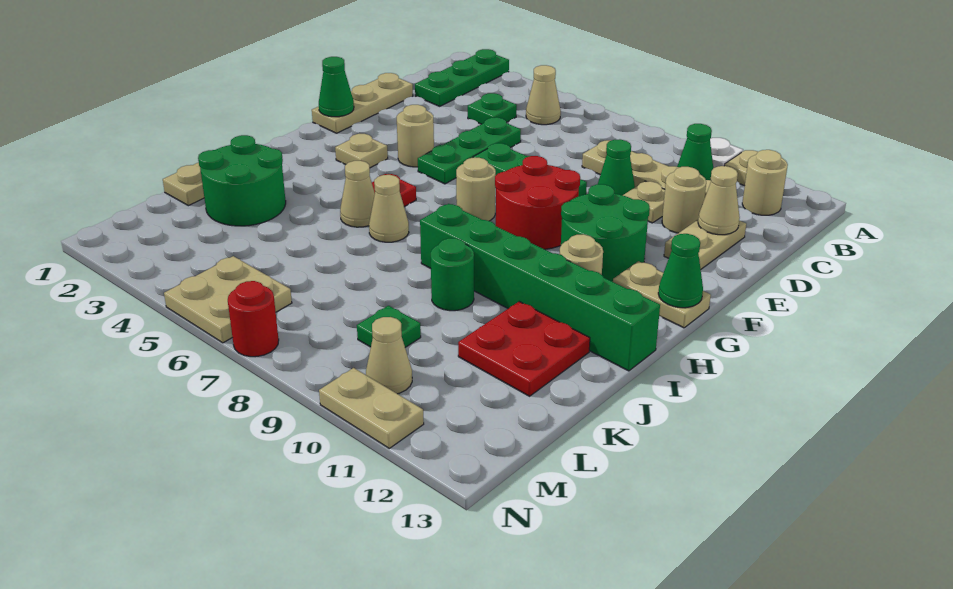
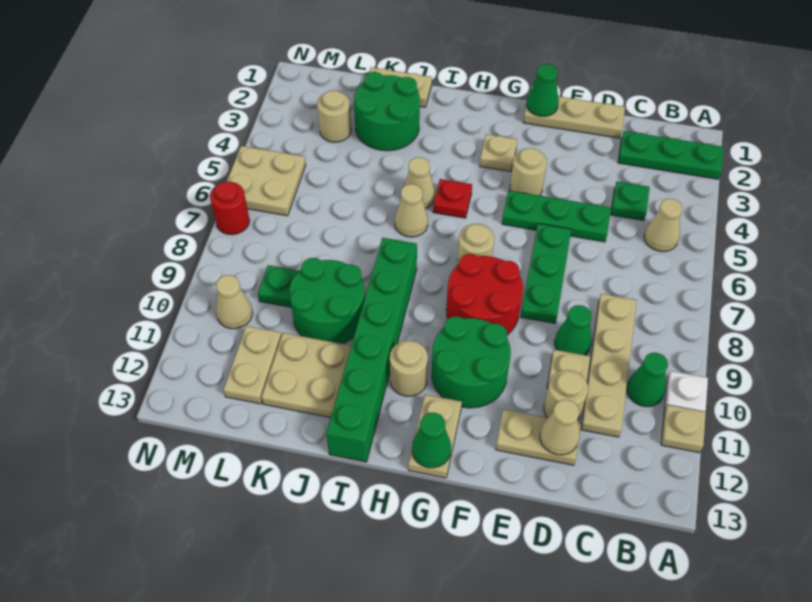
tan round brick B12 level 1 -> tan round brick L3 level 1
green round brick J9 level 1 -> green round brick J9:K10 level 1
red plate J11:K12 level 1 -> tan plate J11:K12 level 1
tan plate N10:N11 level 1 -> tan plate L11:L12 level 1

